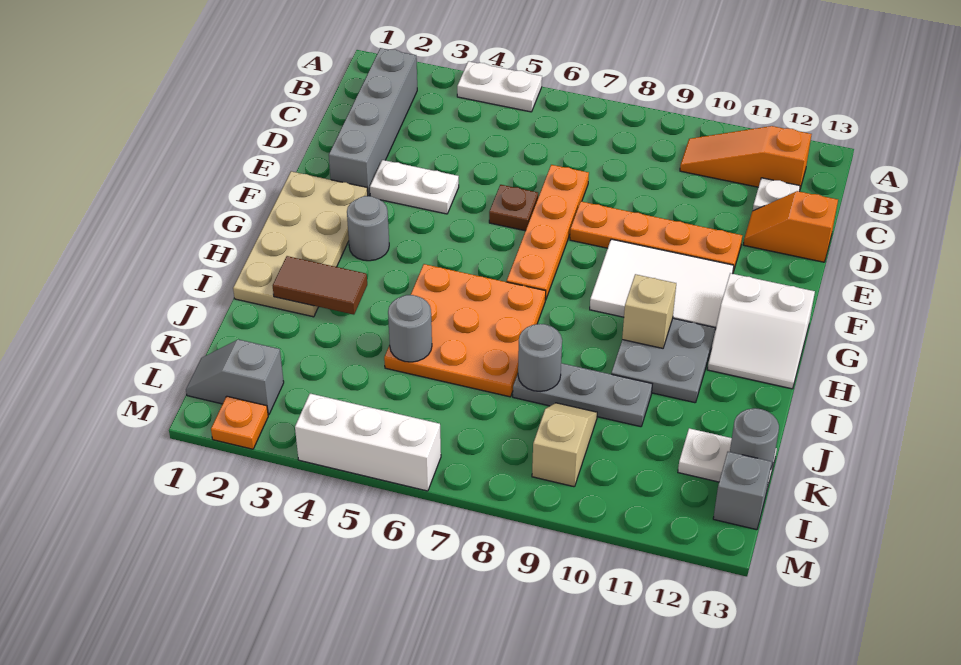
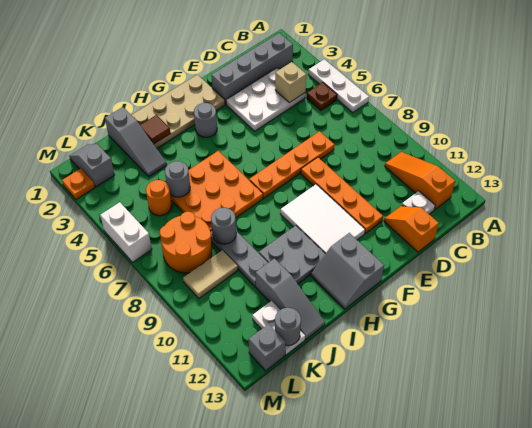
white plate A4:A5 level 1 -> white plate A4:A6 level 1
white plate E3:E4 level 1 -> white plate C3:E4 level 1
brown plate E6 level 1 -> brown plate B5 level 1
white slope G12:H13 level 1 top G -> grey slope G12:H13 level 1 top G
tan brick H10 level 2 -> tan brick C4 level 2
brown tile I2:I3 level 2 -> brown tile I2 level 2
none -> grey slope J1:J3 level 1 top 1
none -> grey slope J11:J13 level 1 top 11
none -> orange round brick K5 level 1
none -> orange round brick K7:L8 level 1
tan slope K9:L9 level 1 top L -> tan tile K9:L9 level 1
white brick M4:M6 level 1 -> white brick M5:M6 level 1

